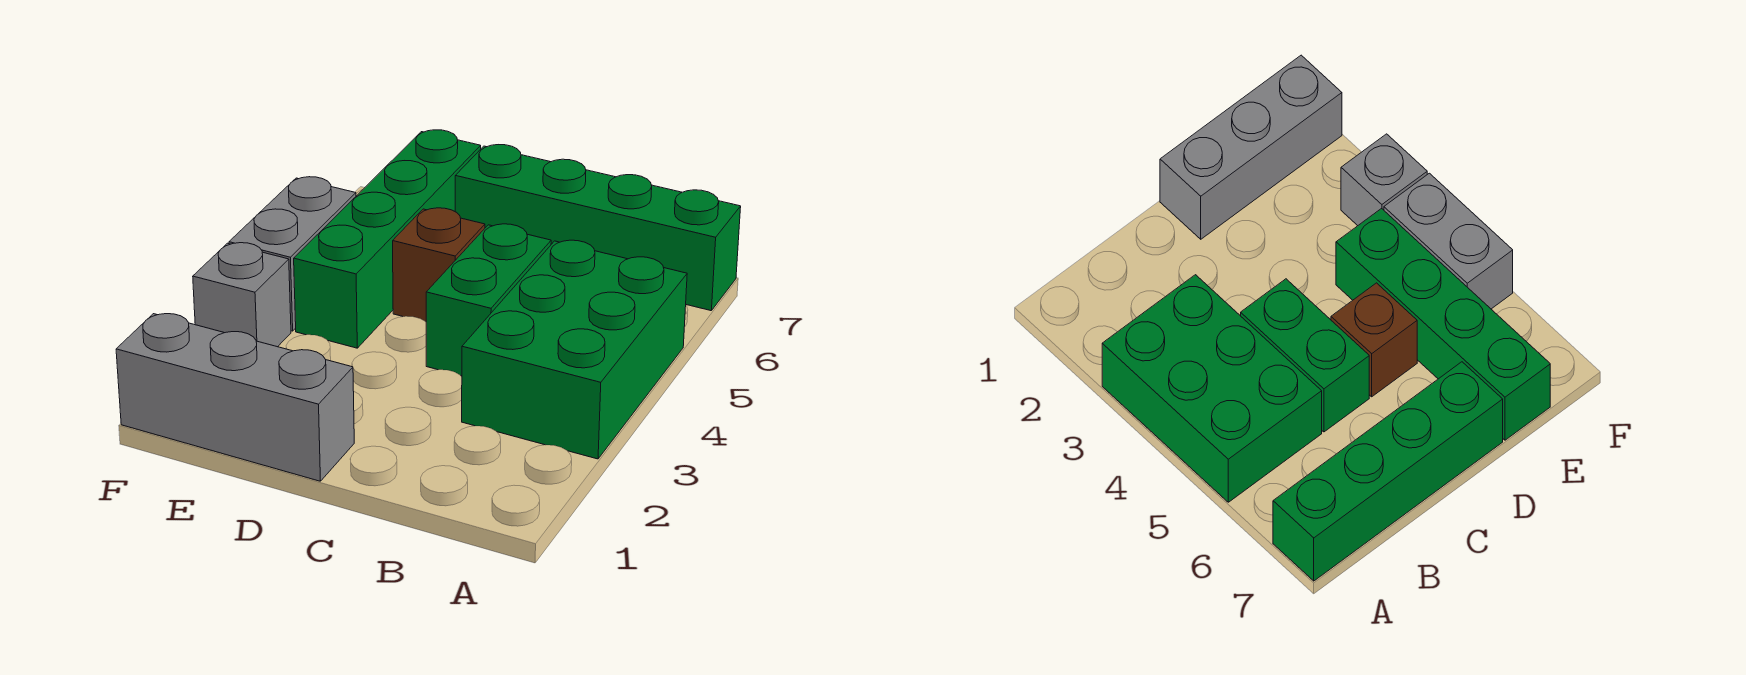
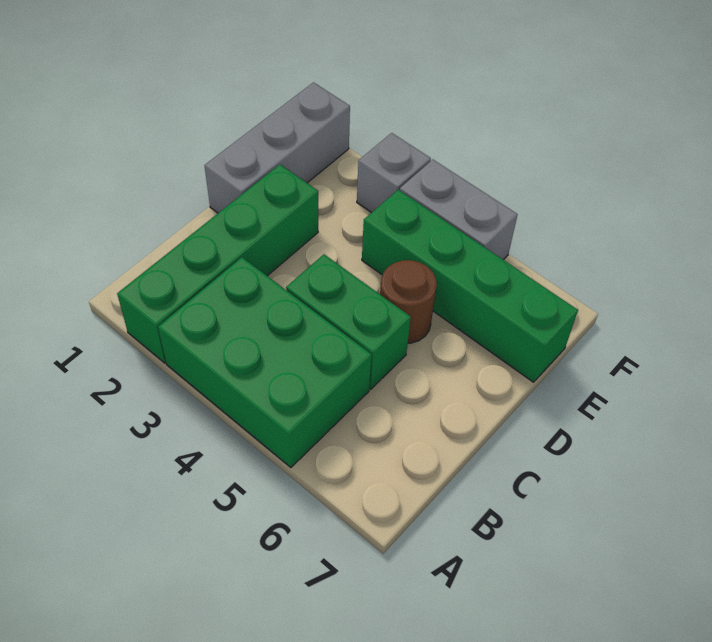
green brick A7:D7 level 1 -> green brick A2:D2 level 1
brown brick D5 level 1 -> brown round brick D5 level 1

